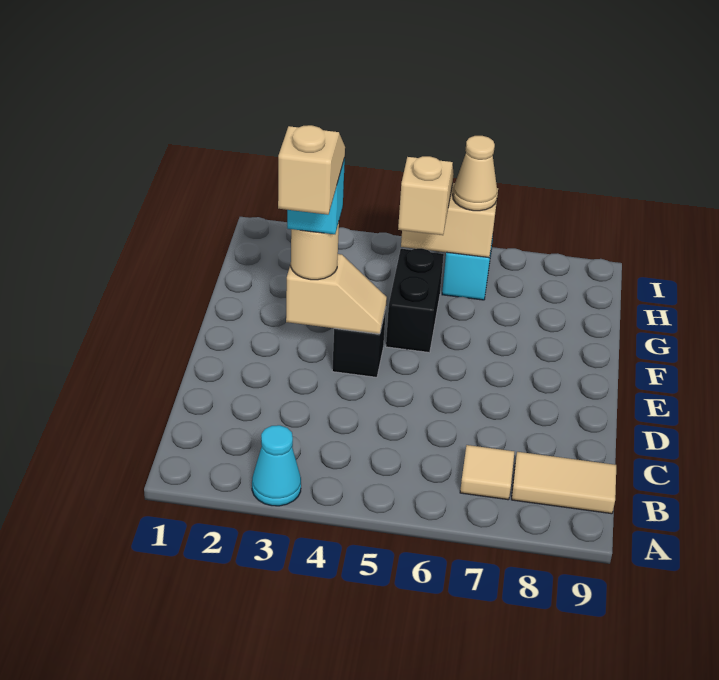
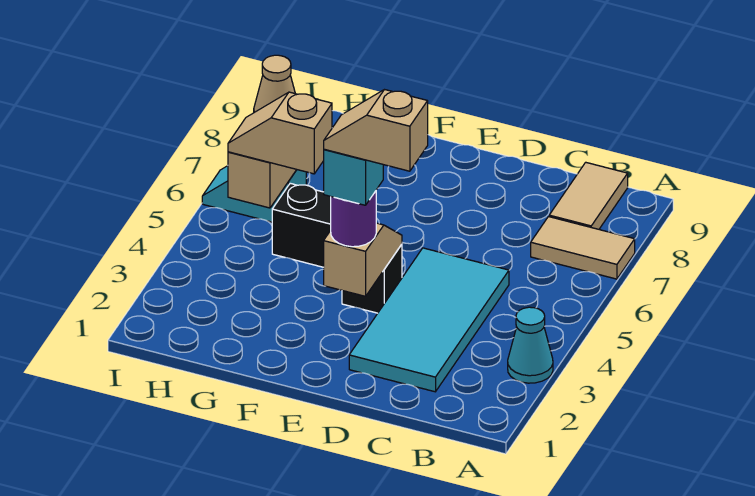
tan tile B7 level 1 -> tan tile A7:B7 level 1
none -> cyan tile C2:D5 level 1
tan round brick E3 level 3 -> purple round brick E3 level 3

